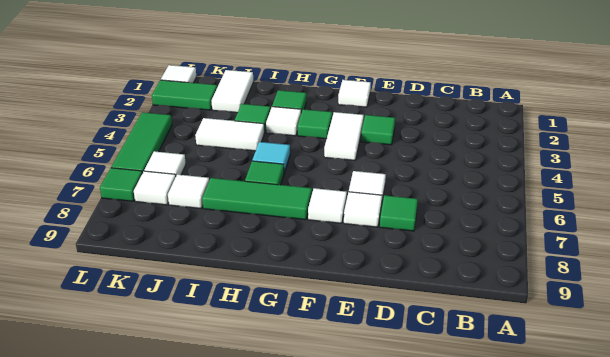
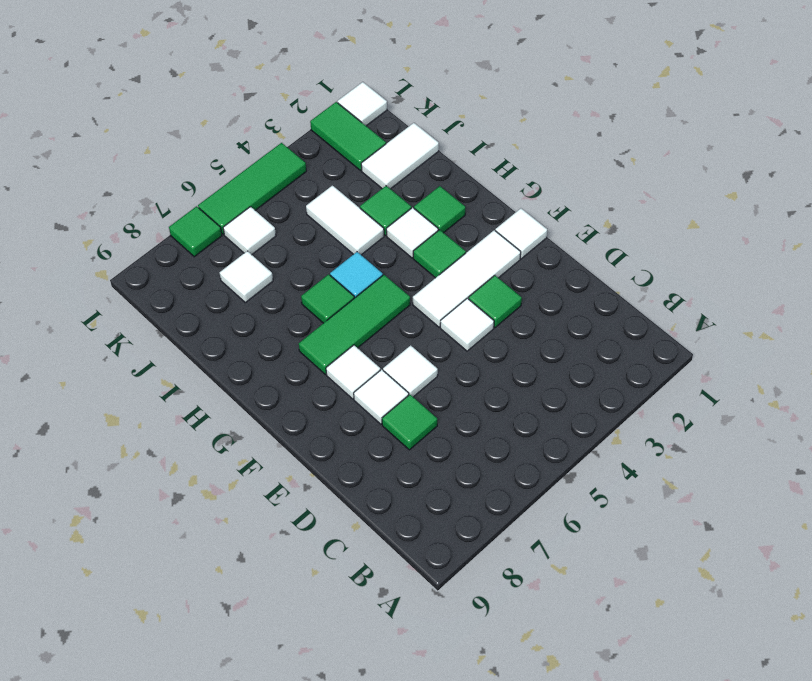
white tile F3:F4 level 1 -> white tile F2:F4 level 1
green tile G7:I7 level 1 -> green tile G5:G7 level 1
white tile K7 level 1 -> white tile E4 level 1

